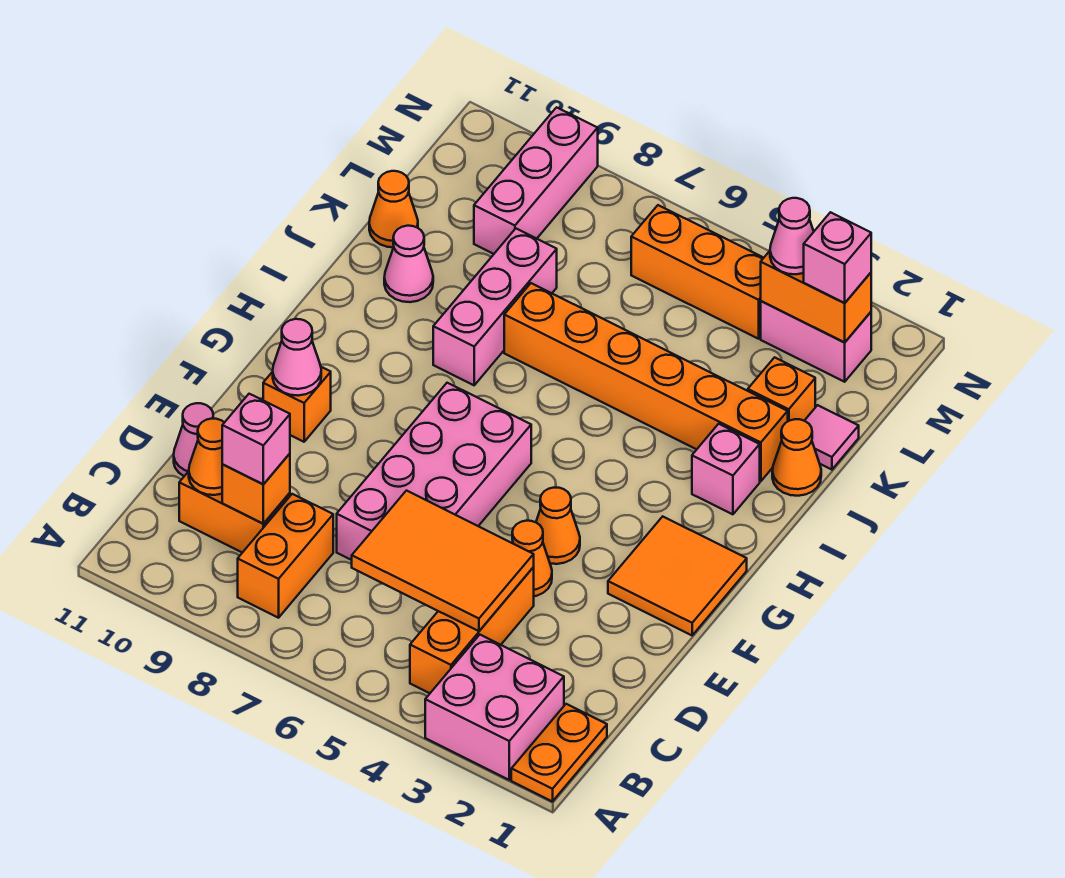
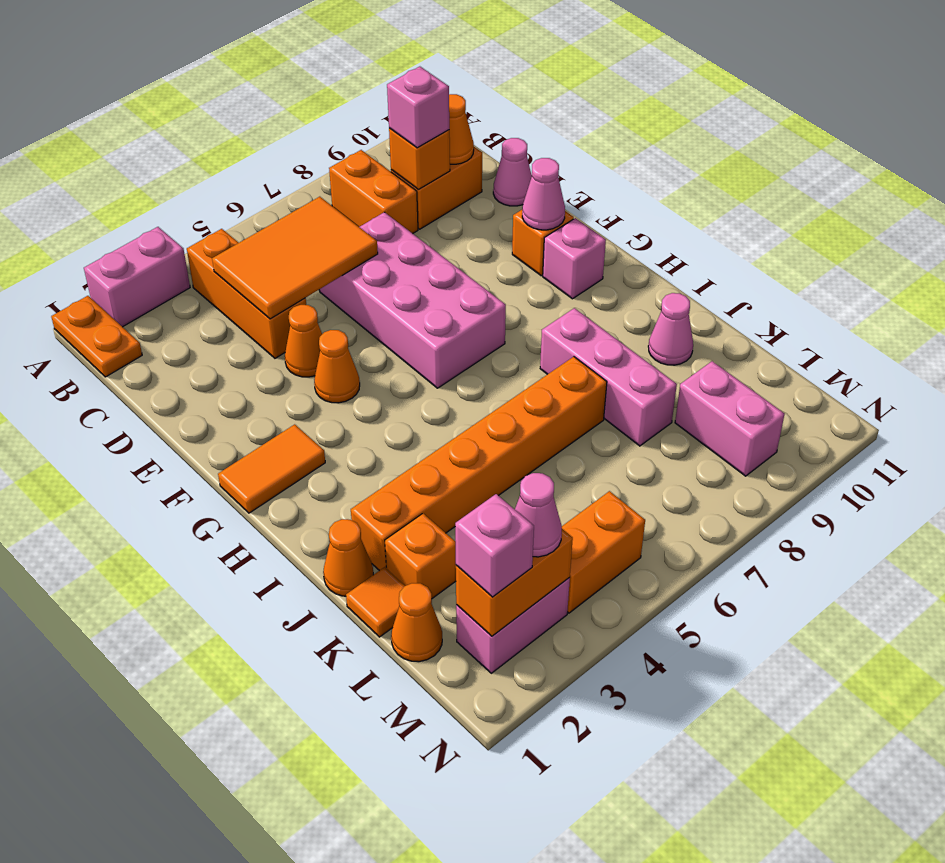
pink brick A2:B3 level 1 -> pink brick A2:A3 level 1
orange tile F1:G2 level 1 -> orange tile G1:G2 level 1
pink brick I2 level 1 -> pink brick G10 level 1
pink tile K1 level 1 -> orange tile K1 level 1
orange cone K11 level 1 -> orange cone L1 level 1
pink brick L9:N9 level 1 -> pink brick L9:M9 level 1
orange brick M4:M6 level 1 -> orange brick M4:M5 level 1

